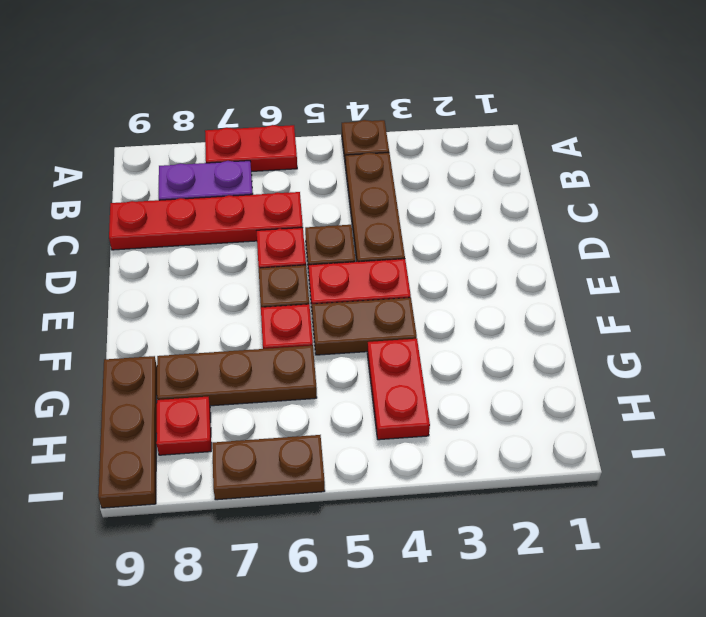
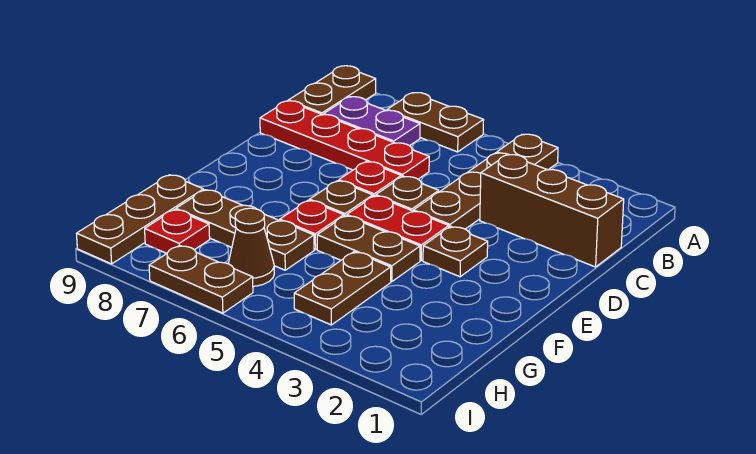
red plate A6:A7 level 1 -> brown plate A6:A7 level 1
none -> brown plate A9:B9 level 1
none -> brown brick C1:C3 level 1
none -> brown plate E3 level 1
red plate G4:H4 level 1 -> brown plate G4:H4 level 1
none -> brown cone H6 level 1

